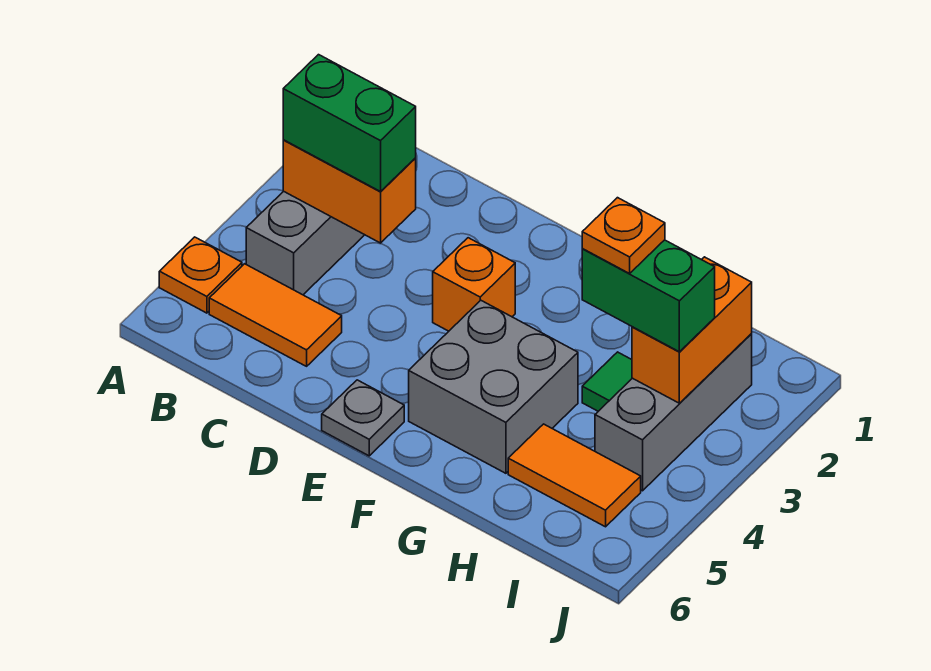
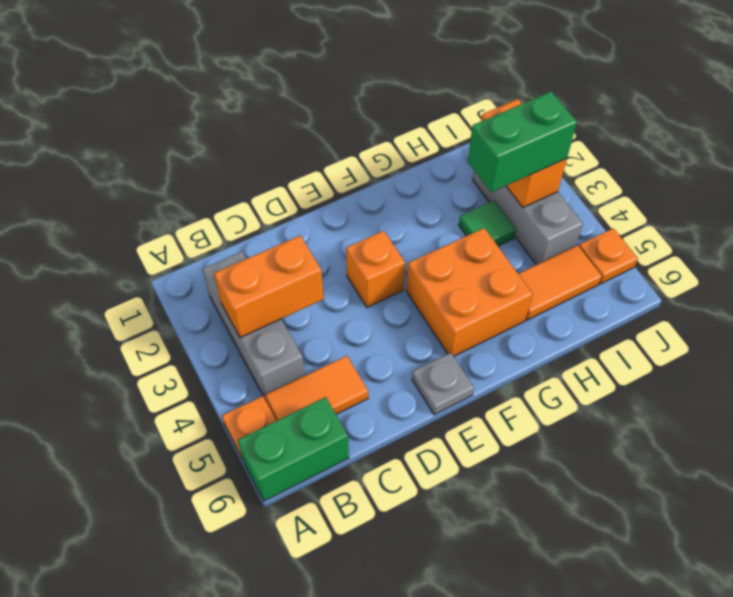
green brick B3:C3 level 3 -> green brick A6:B6 level 1
grey brick F4:G5 level 1 -> orange brick F4:G5 level 1
orange plate H3 level 4 -> orange plate J5 level 1

